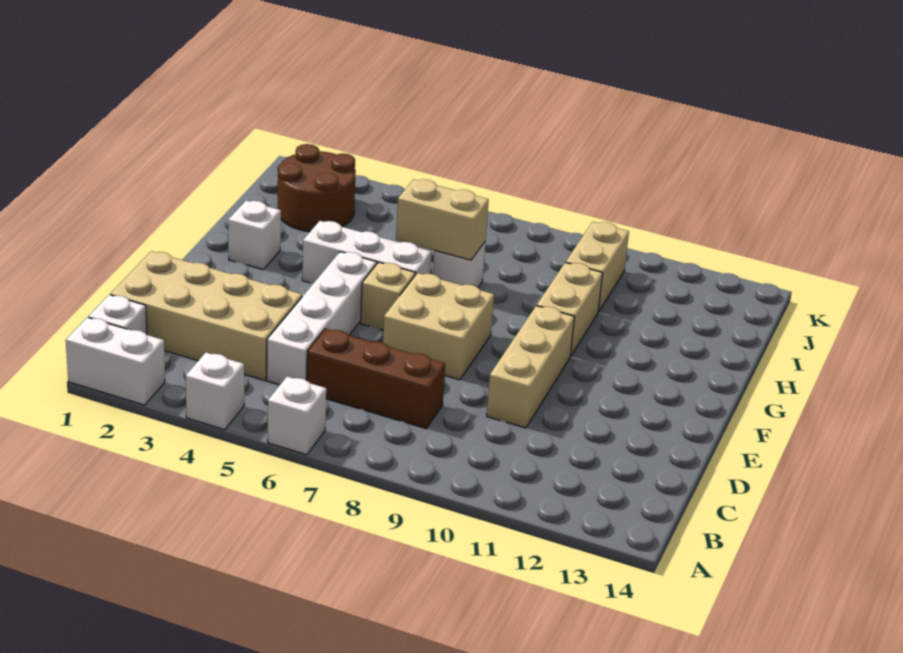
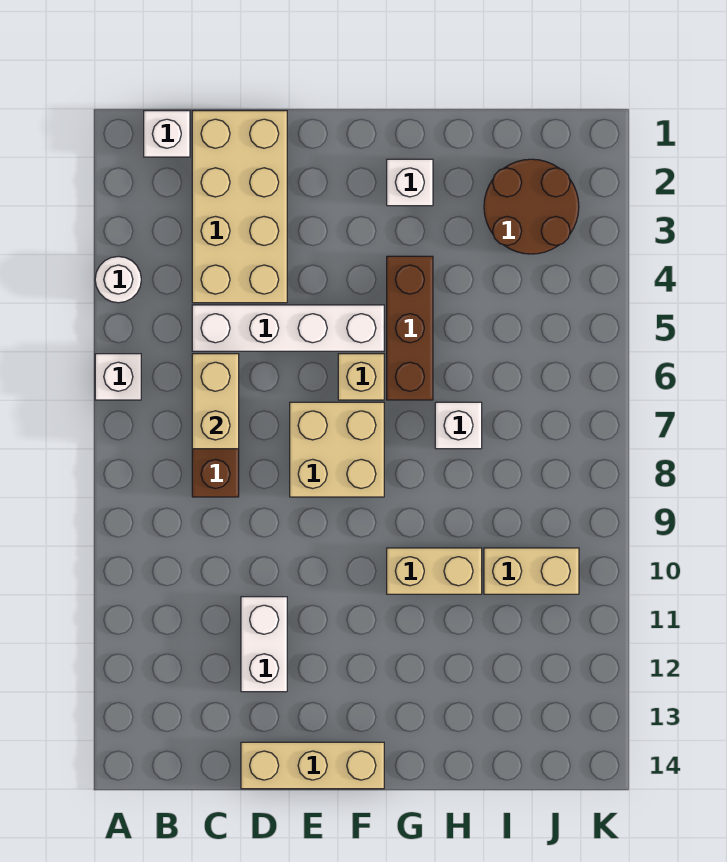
white brick A1:A2 level 1 -> white brick D11:D12 level 1
white brick A4 level 1 -> white round brick A4 level 1
tan brick D10:F10 level 1 -> tan brick D14:F14 level 1
white brick G4:G6 level 1 -> brown brick G4:G6 level 1
tan brick H6:H7 level 2 -> tan brick C6:C7 level 2

